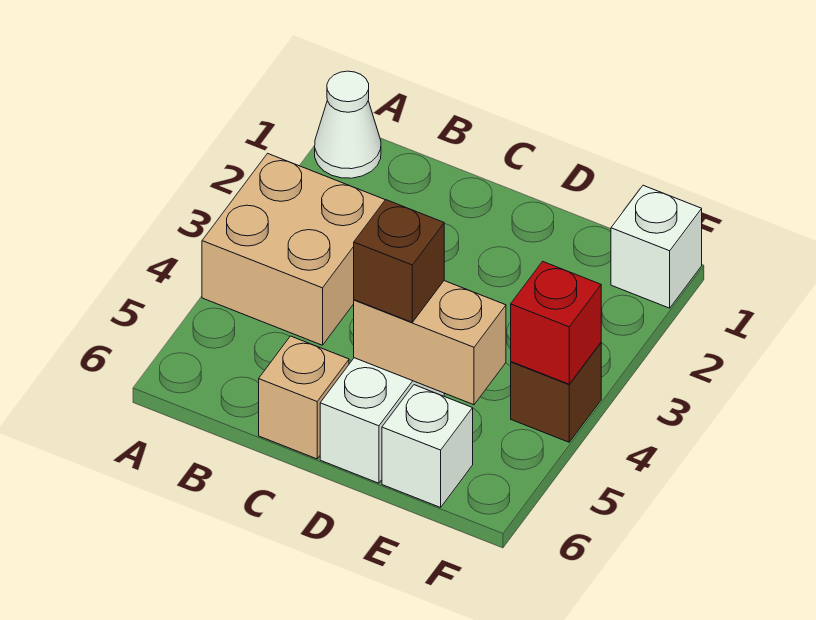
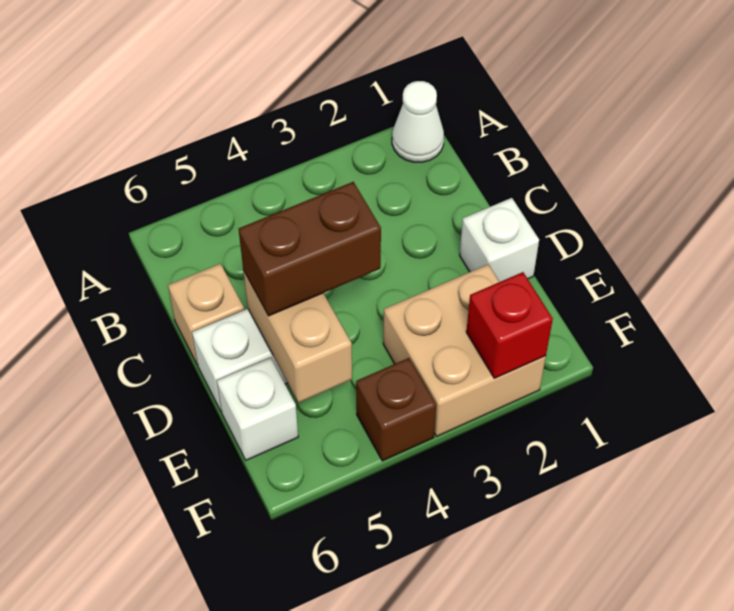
tan brick A3:B4 level 1 -> tan brick E2:F3 level 1
brown brick D5 level 3 -> brown brick D4:D5 level 3
white brick F1 level 1 -> white brick D1 level 1
red brick F4 level 2 -> red brick F2 level 2

